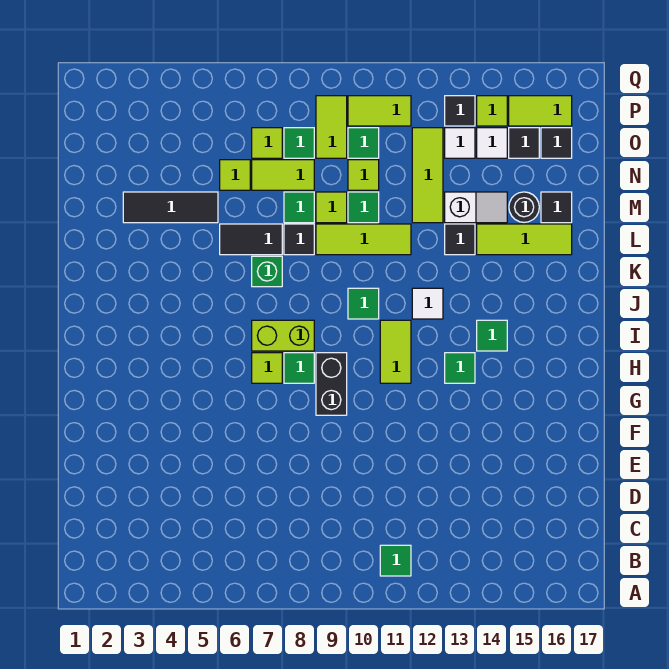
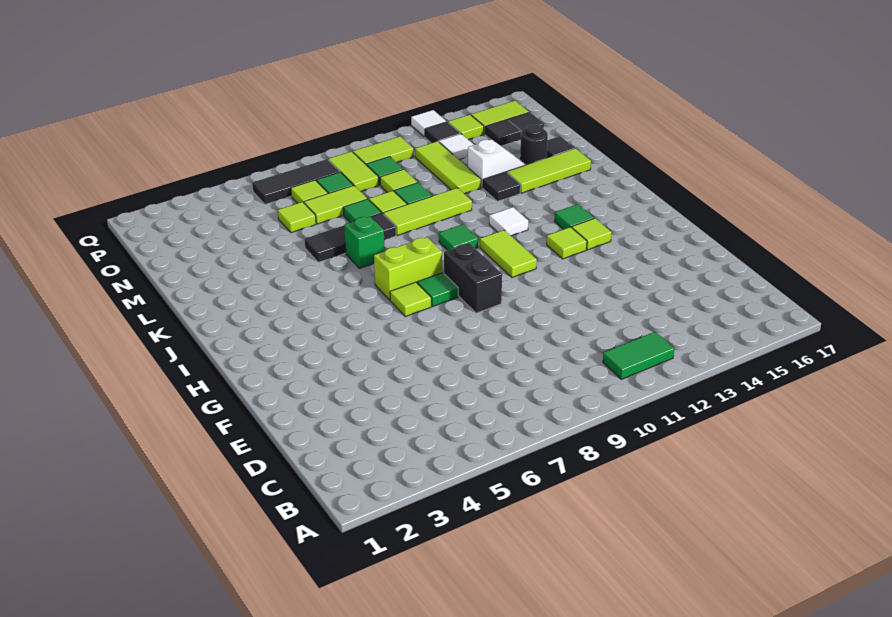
green tile B11 level 1 -> green tile B11:B12 level 1
green tile H13 level 1 -> lime tile H13 level 1
none -> lime tile H14 level 1
black tile M3:M5 level 1 -> black tile P6:P8 level 1
white tile O14 level 1 -> white tile Q13 level 1

